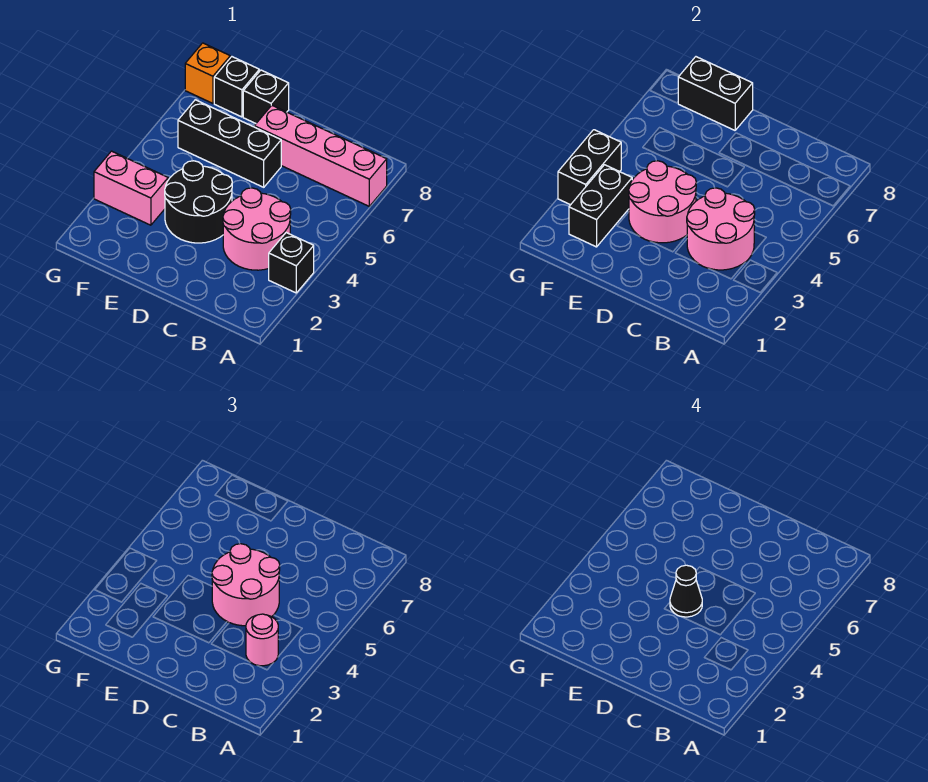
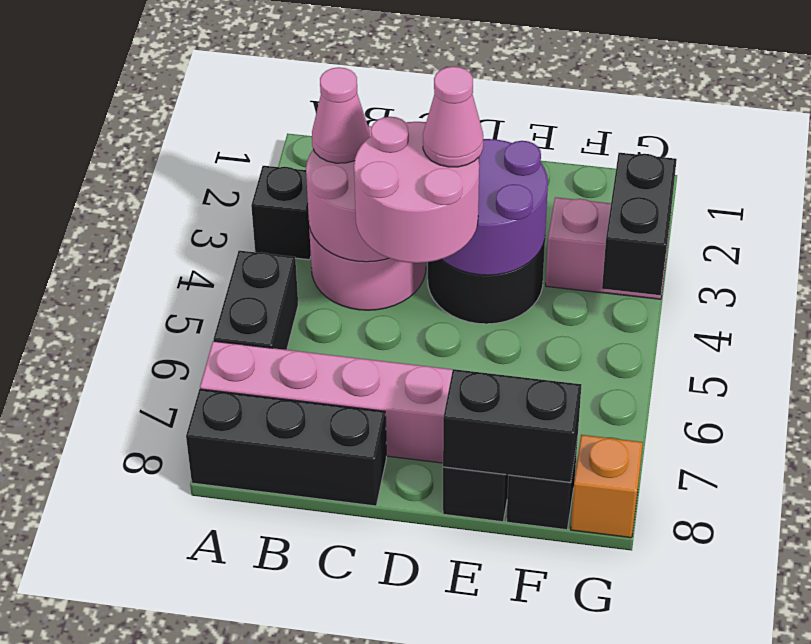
pink round brick B3 level 3 -> pink cone B3 level 3
pink round brick D3:E4 level 2 -> purple round brick D3:E4 level 2
black cone D4 level 4 -> pink cone D4 level 4
black brick D6:F6 level 1 -> black brick A8:C8 level 1
black brick F2:F3 level 2 -> black brick A5:A6 level 1

